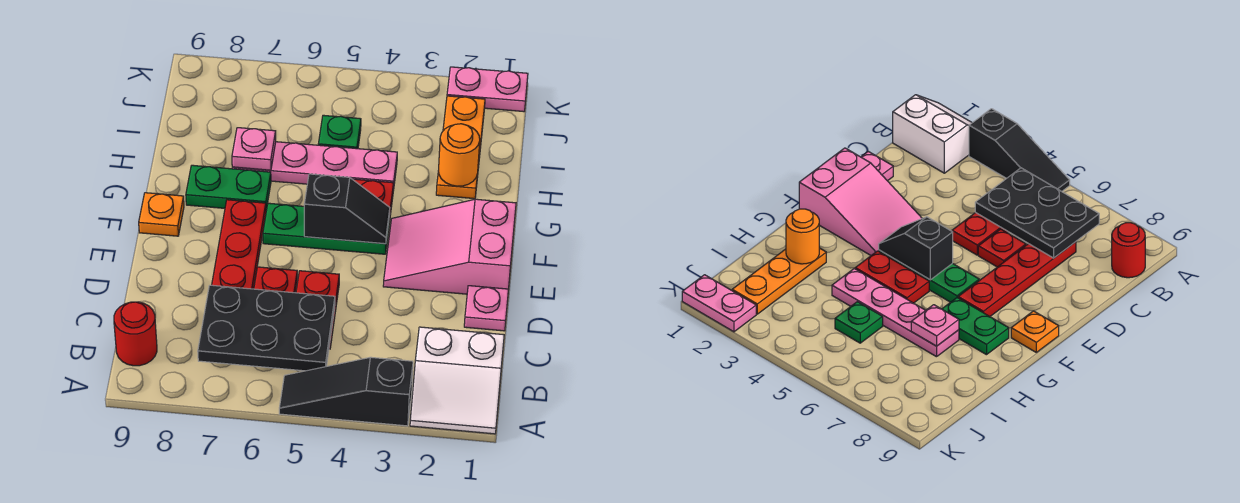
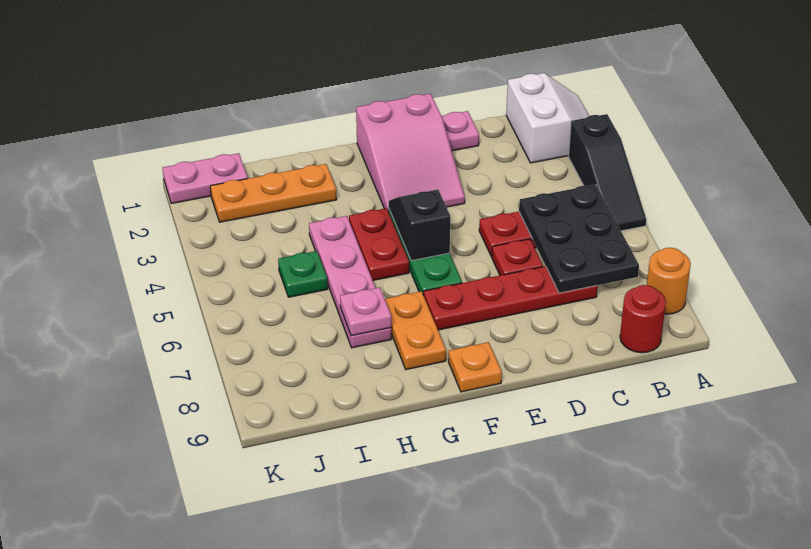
green plate G7:G8 level 1 -> orange plate G7:G8 level 1
orange round brick H2 level 2 -> orange round brick A8 level 1
pink plate K1:K2 level 1 -> pink plate J1:K1 level 1

